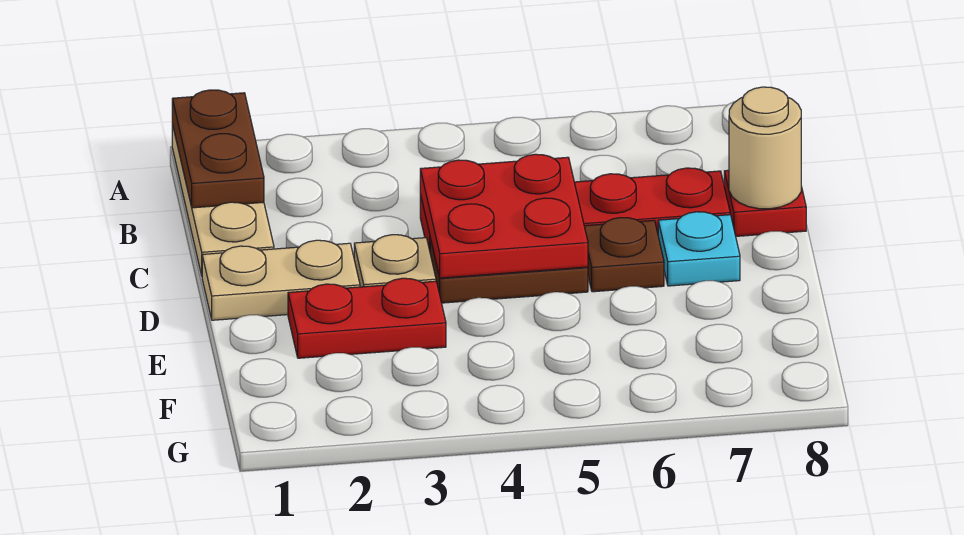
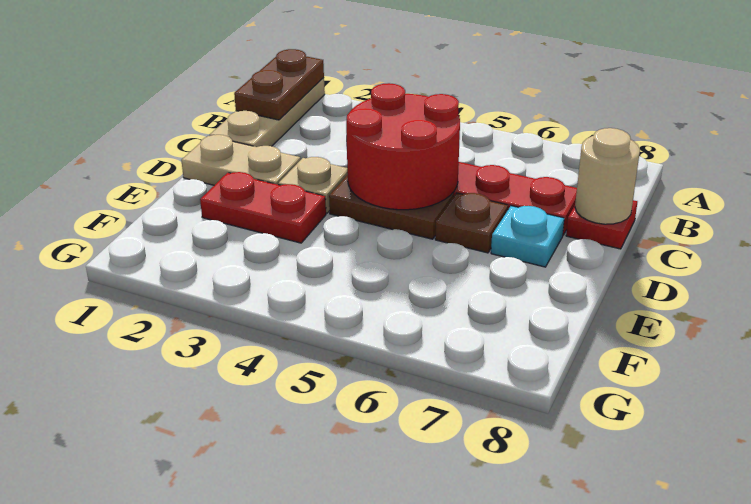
red plate C4:D5 level 2 -> red round brick C4:D5 level 2

